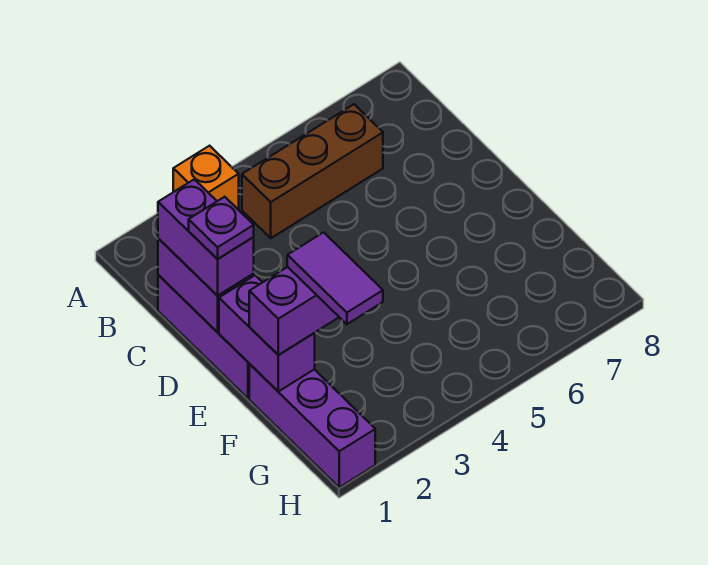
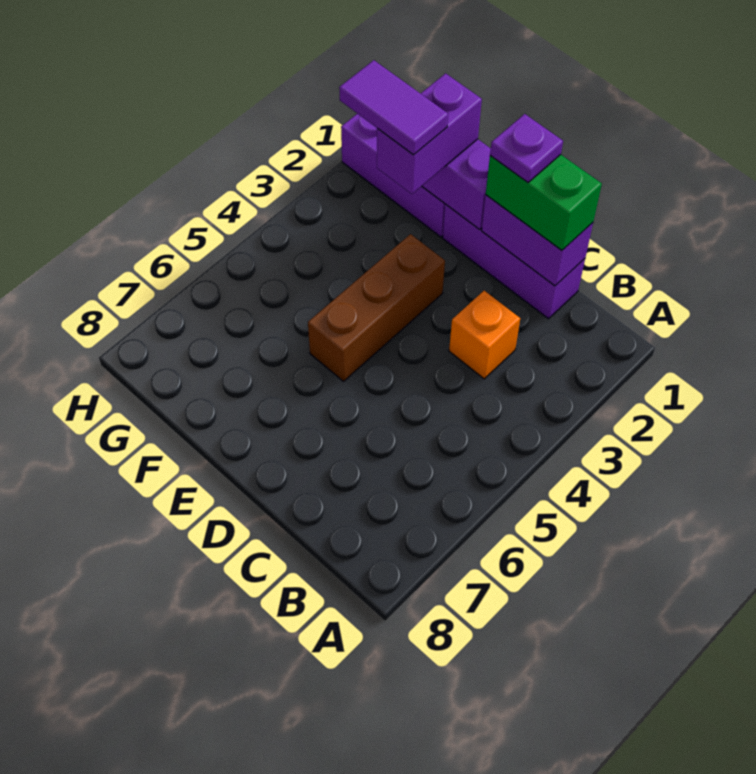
orange brick A3 level 1 -> orange brick C3 level 1
brown brick B4:B6 level 1 -> brown brick E3:E5 level 1
purple brick C1:D1 level 3 -> green brick C1:D1 level 3

